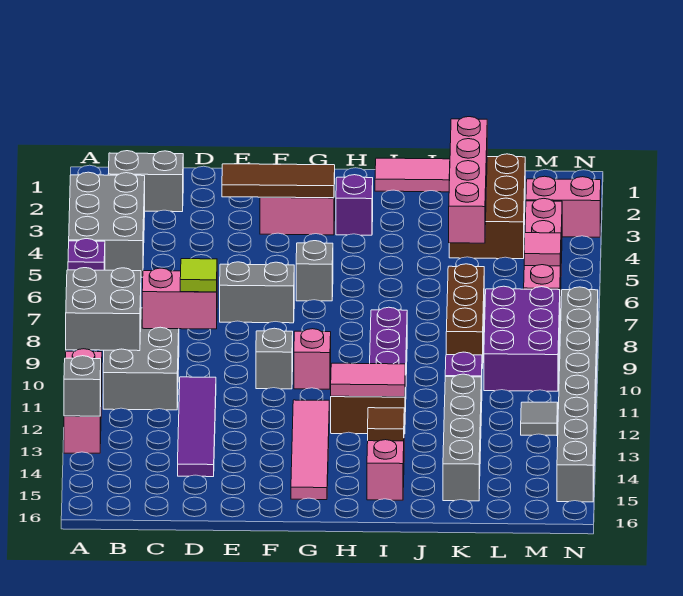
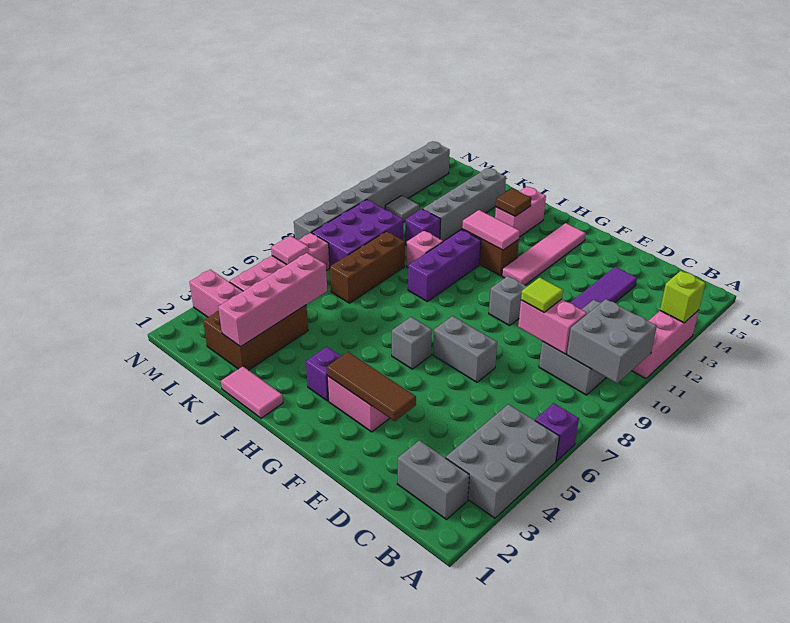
grey brick A13 level 2 -> lime brick A13 level 2
pink brick G10 level 1 -> pink brick J10 level 1

